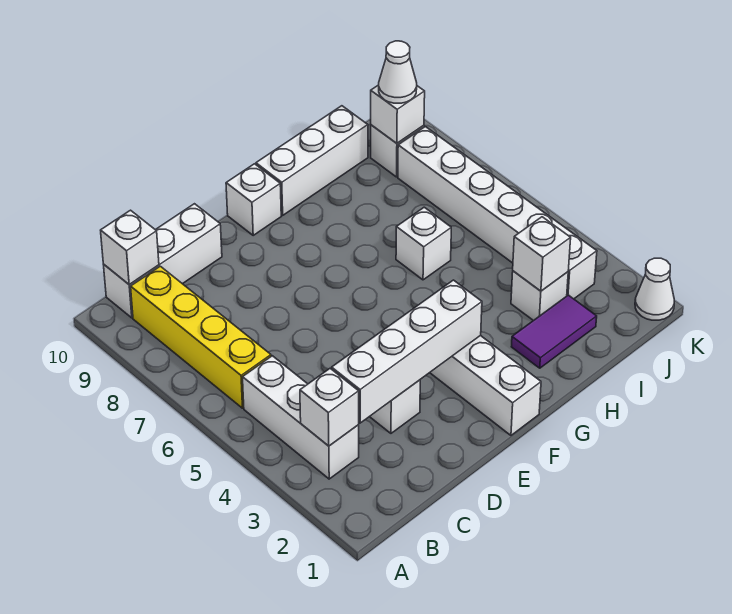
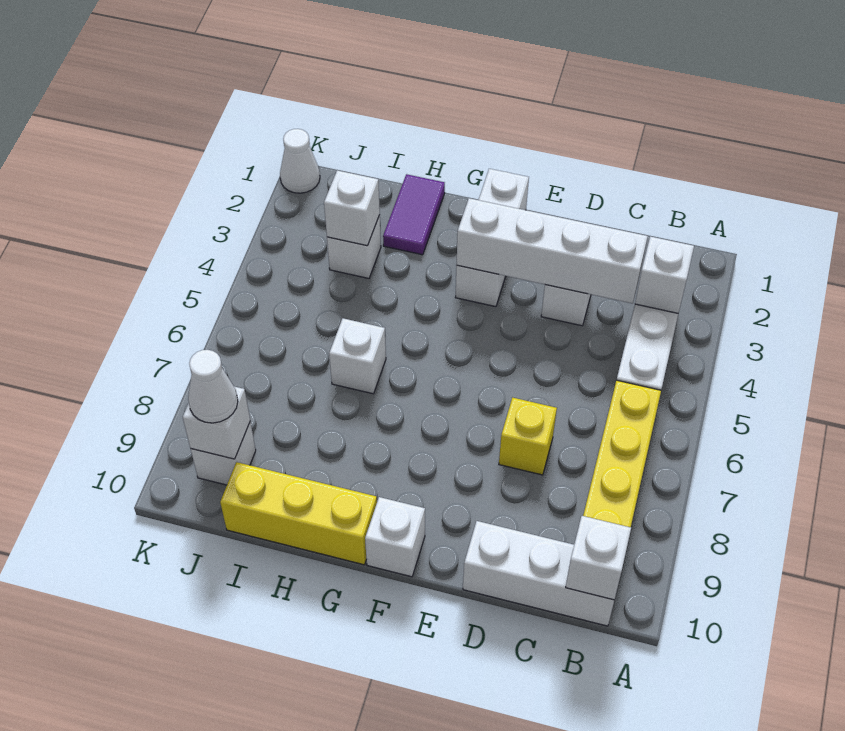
none -> yellow brick D7 level 1
white brick G10:I10 level 1 -> yellow brick G10:I10 level 1
purple tile H2:I2 level 1 -> purple tile H1:H2 level 1
white brick J3:J8 level 1 -> none

